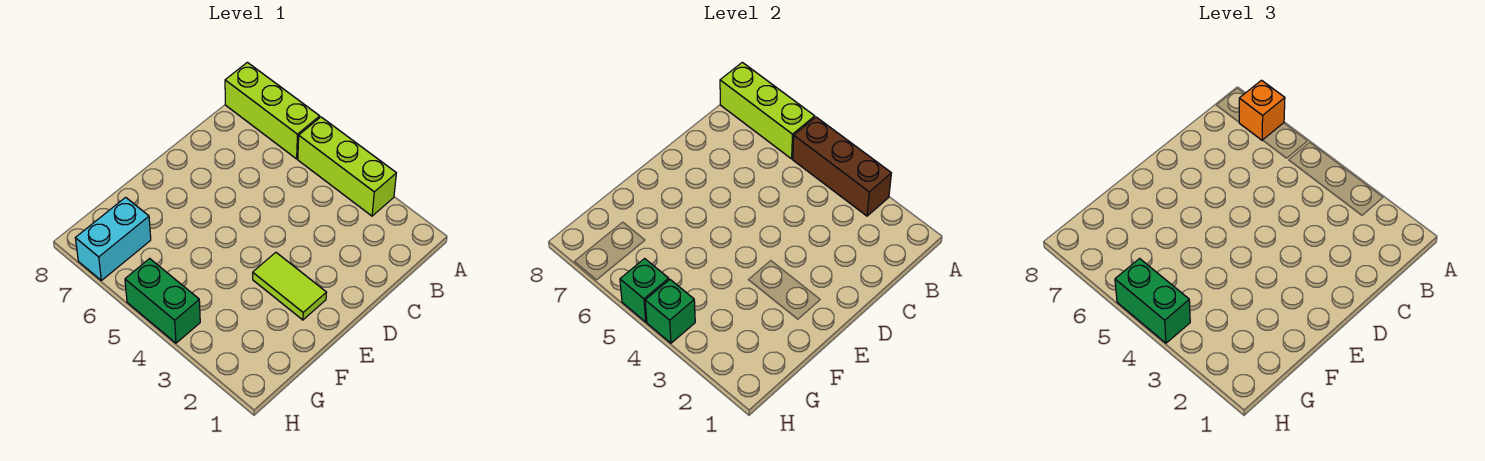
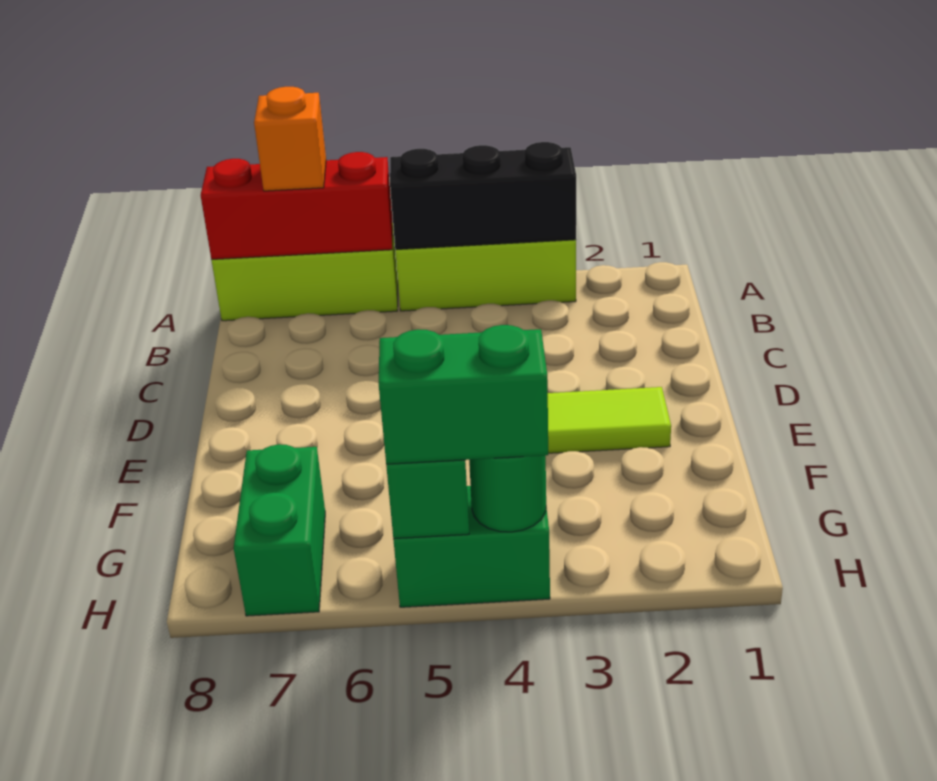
brown brick A3:A5 level 2 -> black brick A3:A5 level 2
lime brick A6:A8 level 2 -> red brick A6:A8 level 2
cyan brick G7:H7 level 1 -> green brick G7:H7 level 1
green brick H4 level 2 -> green round brick H4 level 2

